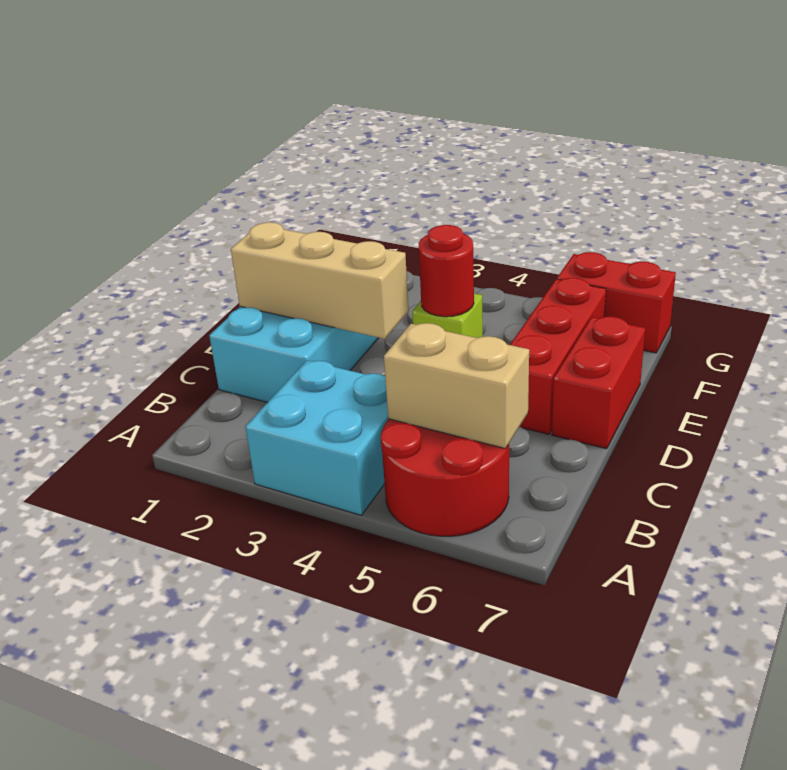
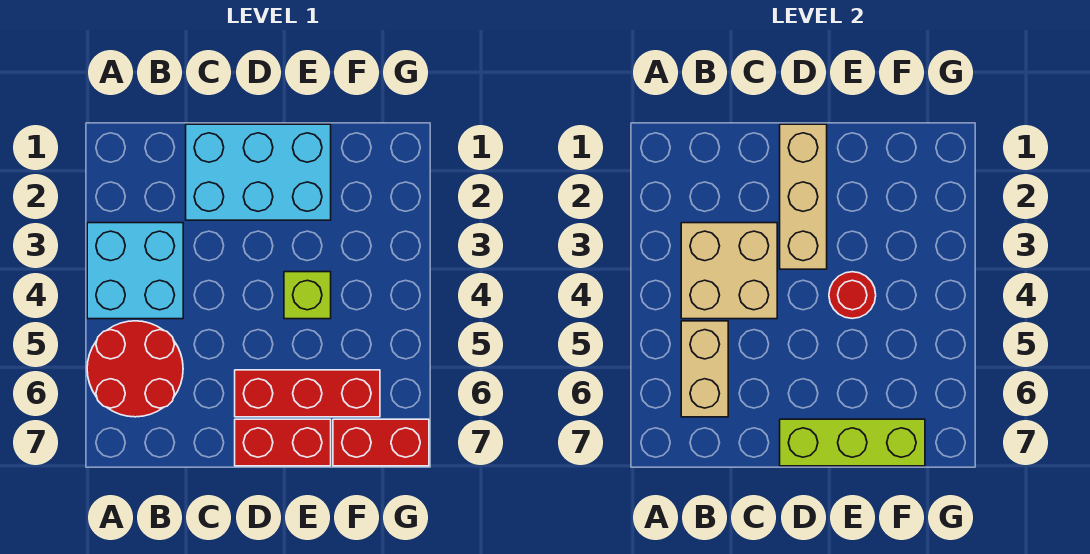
none -> tan brick B3:C4 level 2
none -> lime brick D7:F7 level 2
red brick G6:G7 level 1 -> red brick F7:G7 level 1

